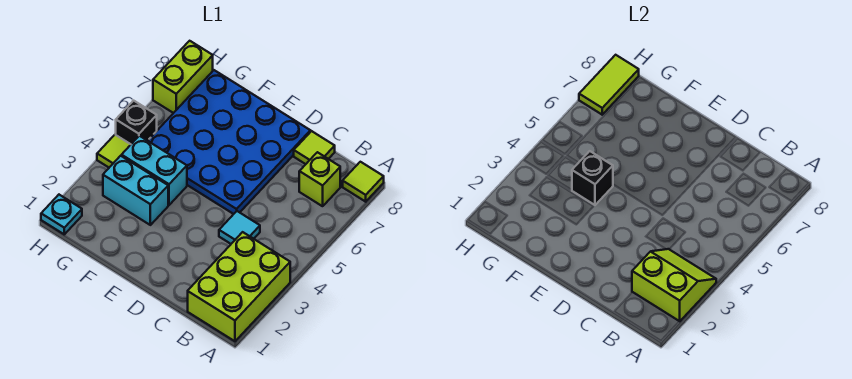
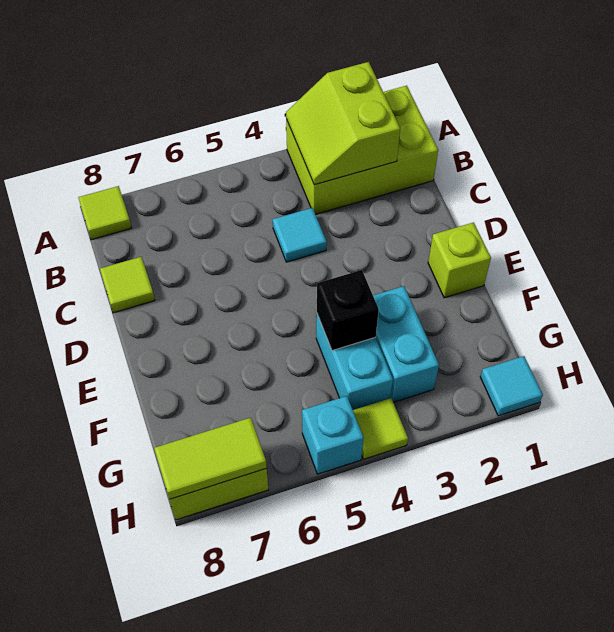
lime brick B7 level 1 -> lime brick E1 level 1
blue plate D5:G8 level 1 -> none
cyan plate H1 level 1 -> cyan tile H1 level 1
black brick H5 level 1 -> cyan brick H5 level 1

